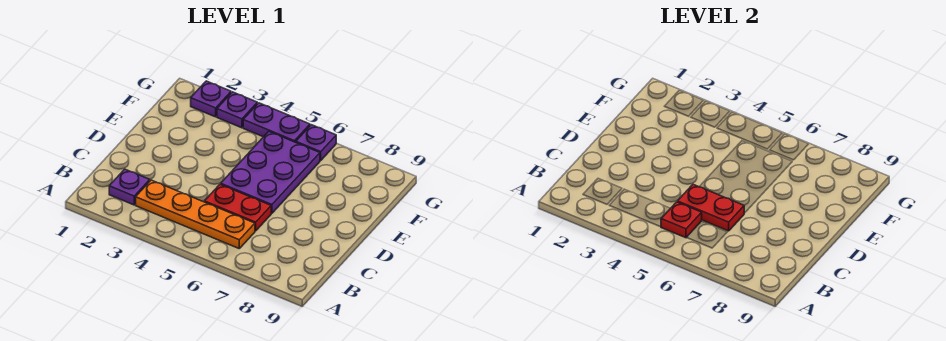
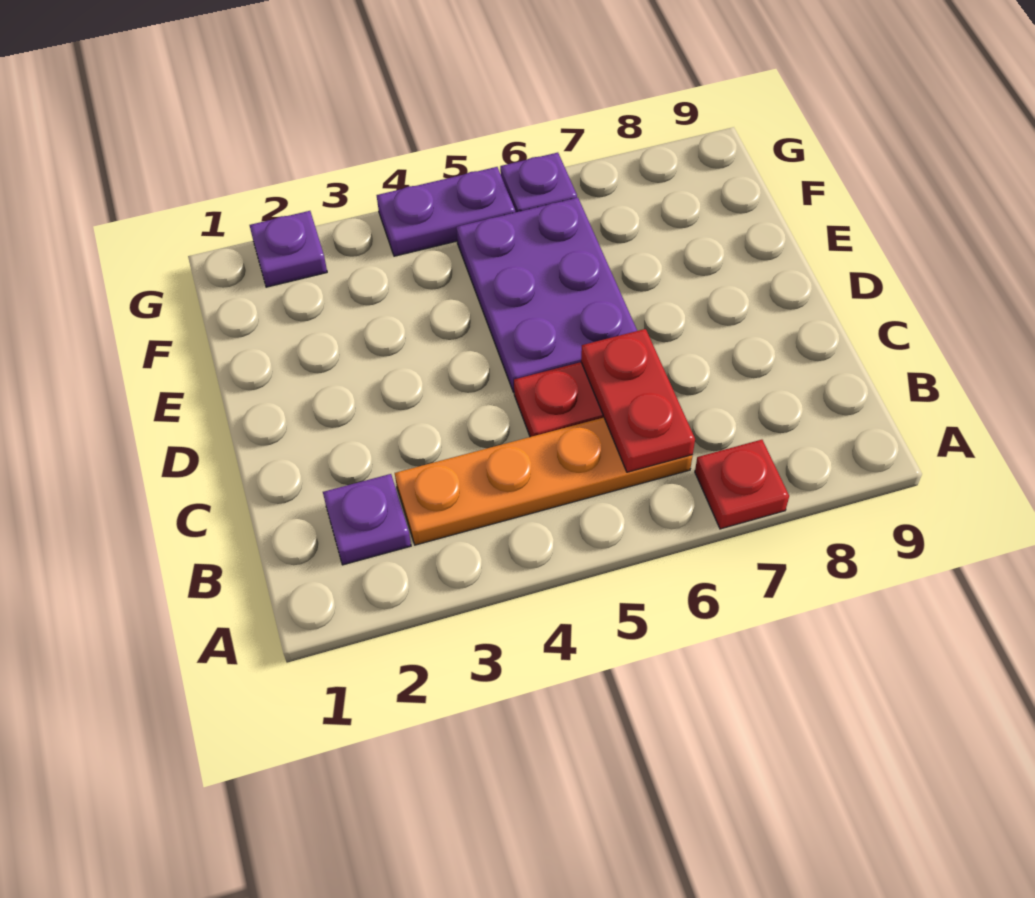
red plate B5 level 2 -> red plate A7 level 1
red plate C5:C6 level 2 -> red plate B6:C6 level 2
purple plate G3 level 1 -> none

